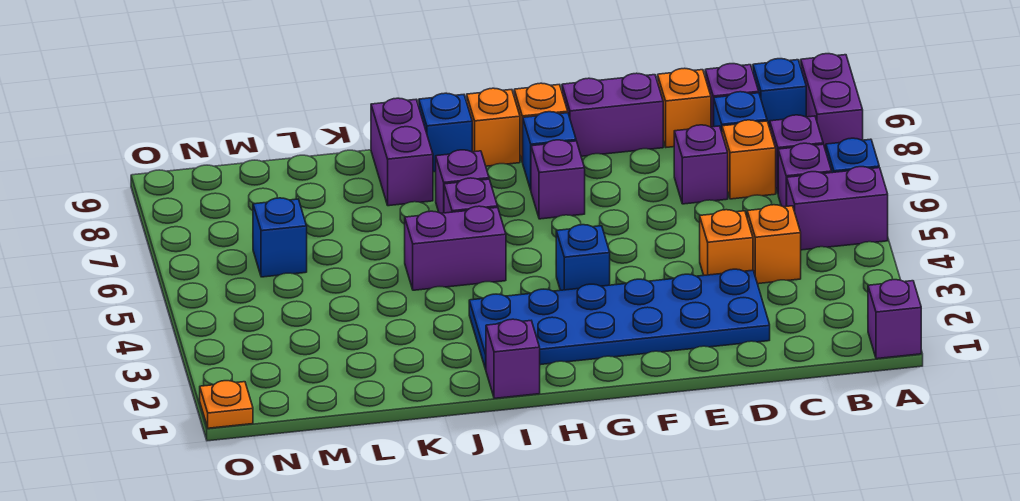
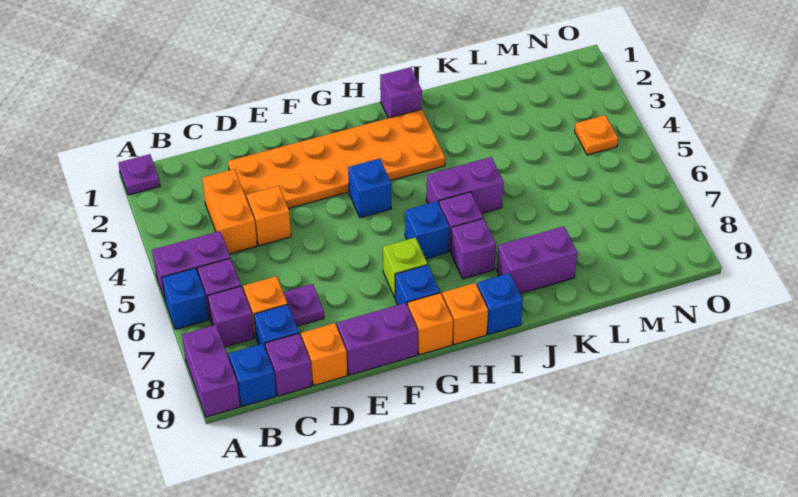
purple brick A1 level 1 -> purple plate A1 level 1
orange brick C4 level 1 -> orange brick C3:C4 level 1
blue plate D2:I3 level 1 -> orange plate D2:I3 level 1
purple brick D7 level 1 -> purple plate D7 level 1
purple brick G7 level 1 -> lime brick G7 level 1
purple brick J8:J9 level 1 -> purple brick J8:K8 level 1
blue brick M6 level 1 -> blue brick H6 level 1
orange plate O1 level 1 -> orange plate N4 level 1

